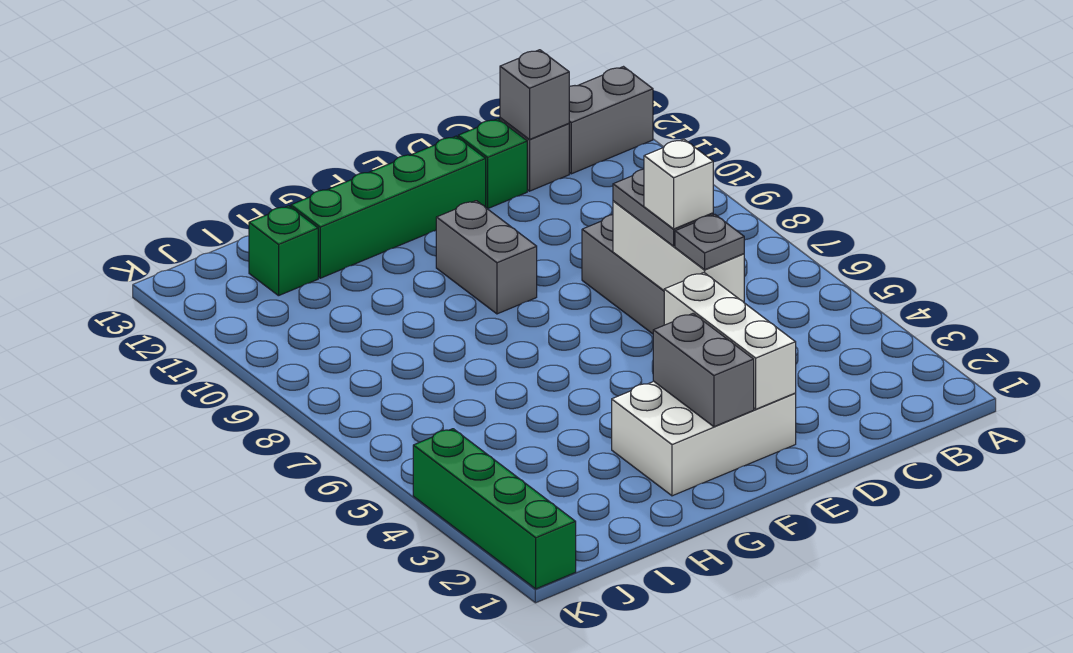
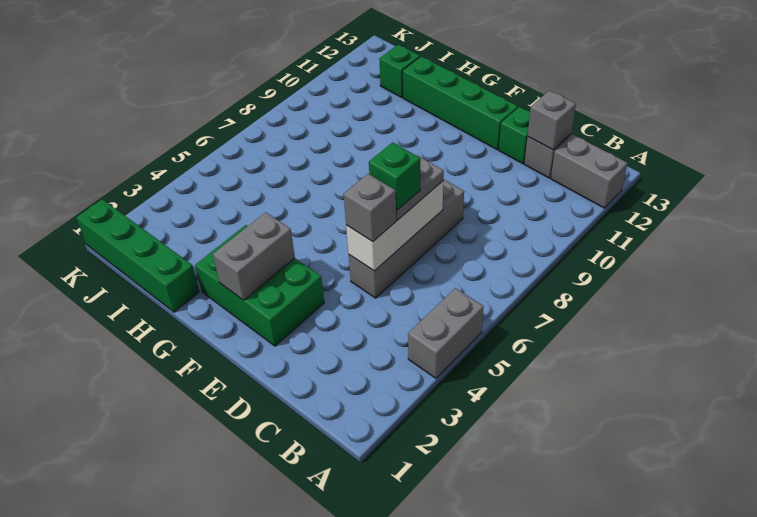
grey plate D5 level 3 -> grey brick D5 level 3
white brick D6 level 4 -> green brick D6 level 4
white brick E2:G3 level 1 -> green brick E2:G3 level 1
white brick E2:E4 level 2 -> none
grey brick F9:F10 level 1 -> grey brick A4:A5 level 1
green brick K1:K4 level 1 -> green brick H1:K1 level 1

